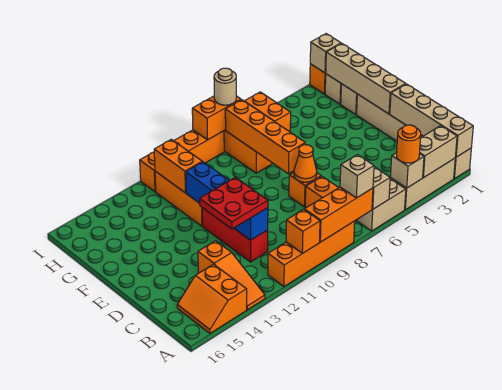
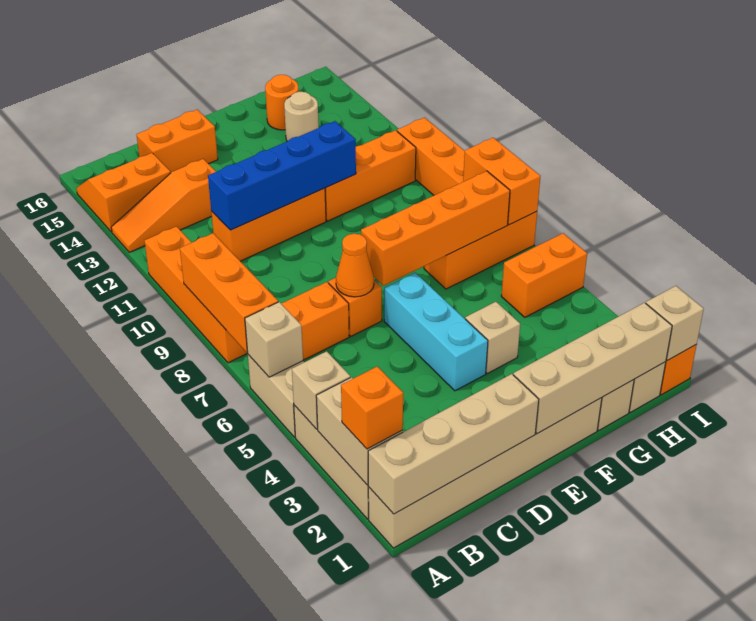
orange round brick A4 level 3 -> orange round brick G15 level 1
tan brick A7 level 3 -> tan brick F4 level 1
orange brick A10 level 2 -> orange brick A2 level 3
red brick C11:E11 level 1 -> orange brick C11:E11 level 1
red plate C11:D12 level 3 -> none
none -> cyan brick E4:E6 level 1
orange brick G11:H11 level 2 -> orange brick C15:D15 level 1
tan round brick I7 level 3 -> tan round brick G14 level 1

